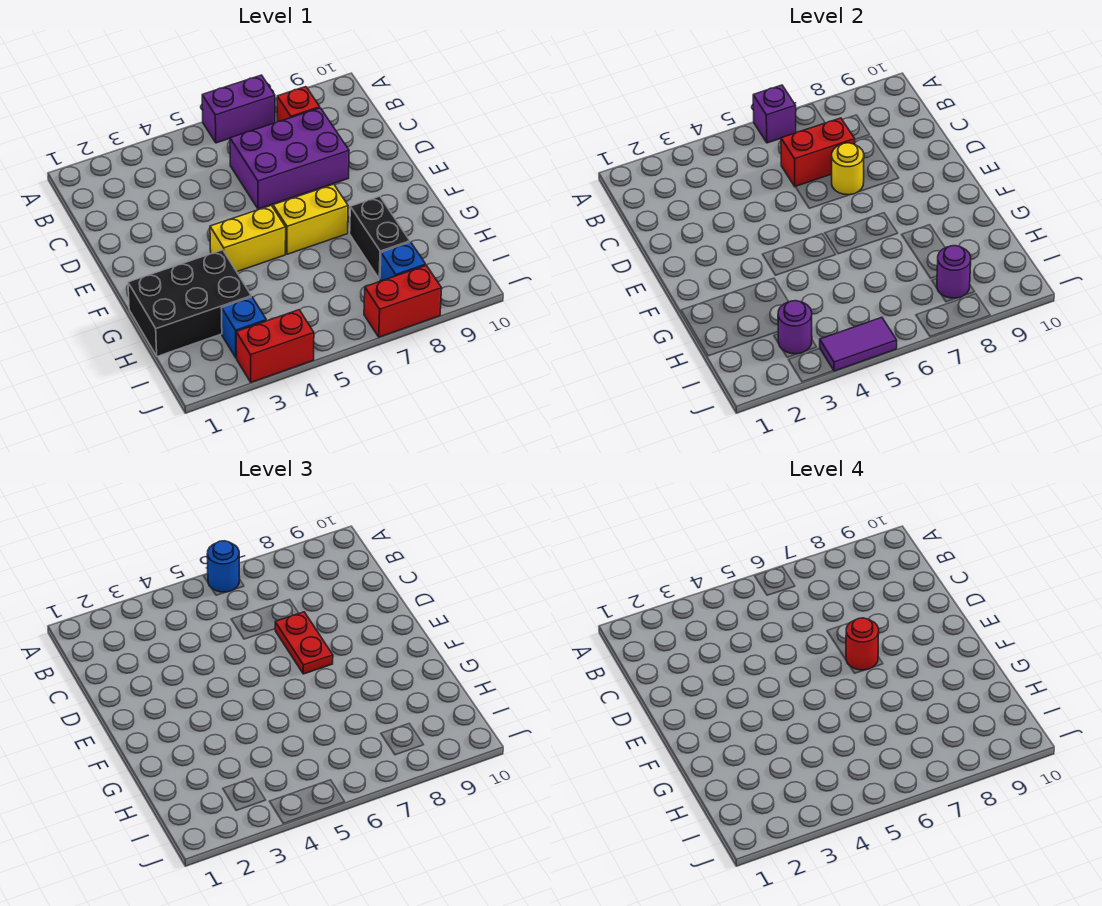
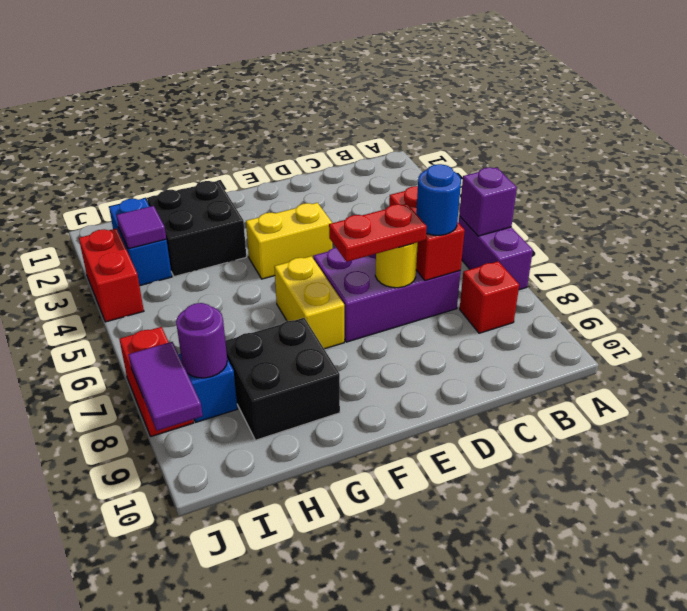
blue round brick A6 level 3 -> blue round brick C7 level 3
purple brick C6:D8 level 1 -> purple brick C6:E7 level 1
red round brick E7 level 4 -> none
yellow brick F4:F5 level 1 -> yellow brick E4:F4 level 1
black brick G1:H3 level 1 -> black brick G2:H3 level 1
black brick G8:H8 level 1 -> black brick G8:H9 level 1
blue brick I3 level 1 -> blue brick I2:I3 level 1
purple round brick I3 level 2 -> purple tile I3 level 2
purple tile J4:J5 level 2 -> purple tile J8:J9 level 2

